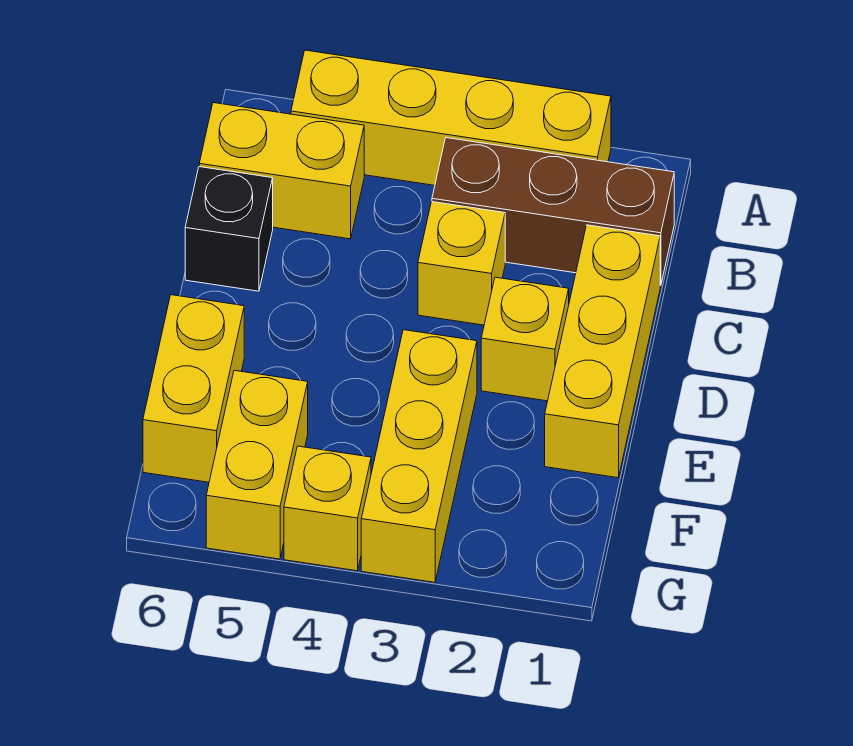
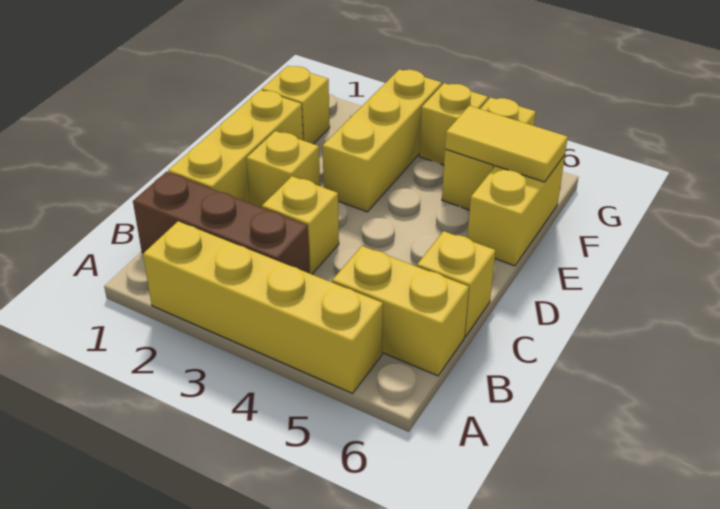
black brick C6 level 1 -> yellow brick C6 level 1
none -> yellow brick F1 level 1
none -> yellow tile F5:F6 level 2

